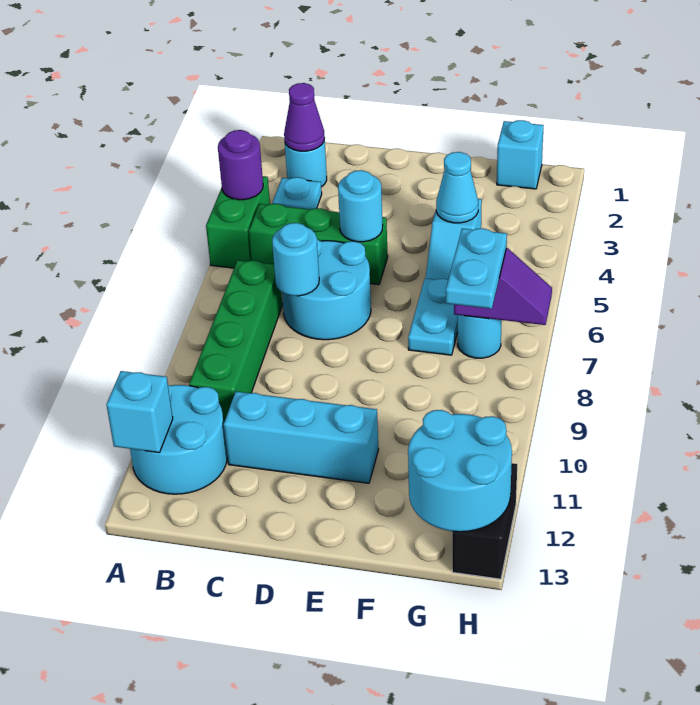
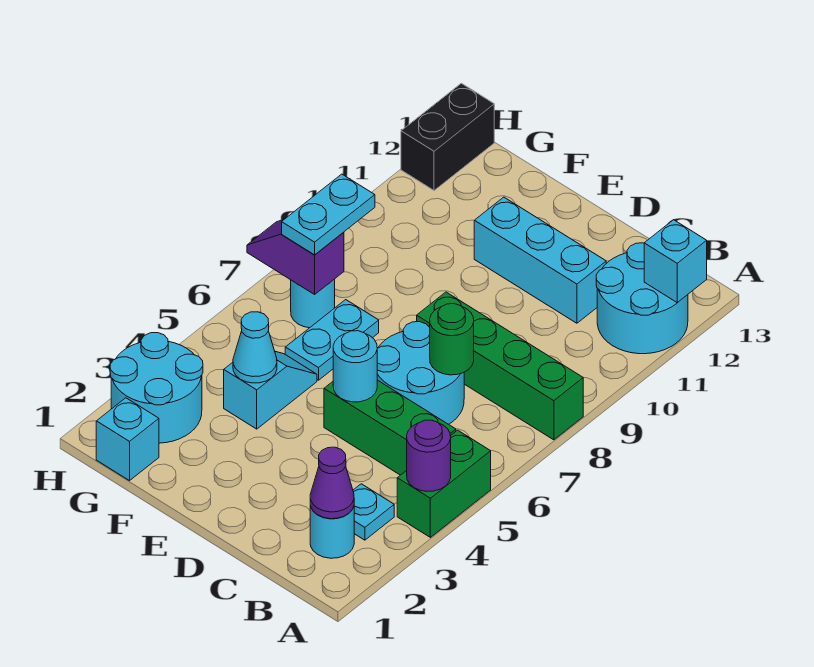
green brick B7:B10 level 1 -> green brick A8:D8 level 1
cyan round brick C7 level 2 -> green round brick C7 level 2
cyan round brick G12:H13 level 2 -> cyan round brick G2:H3 level 1

